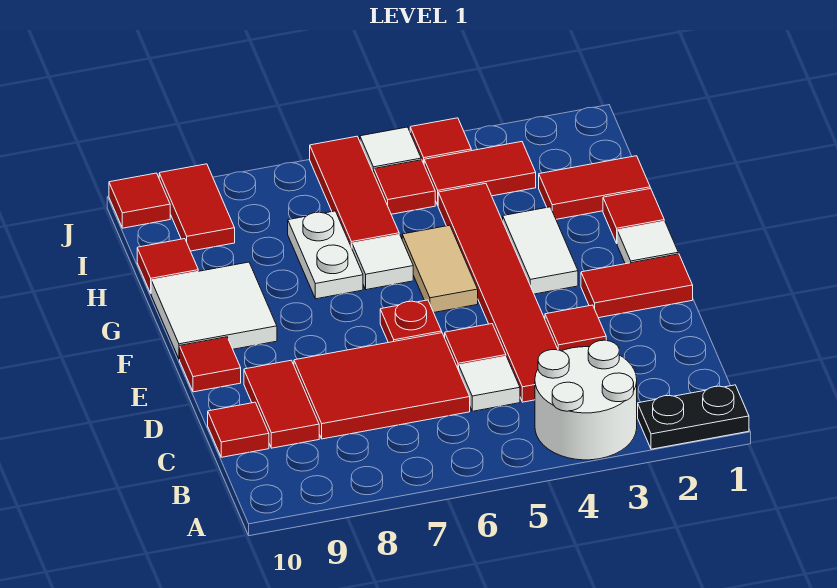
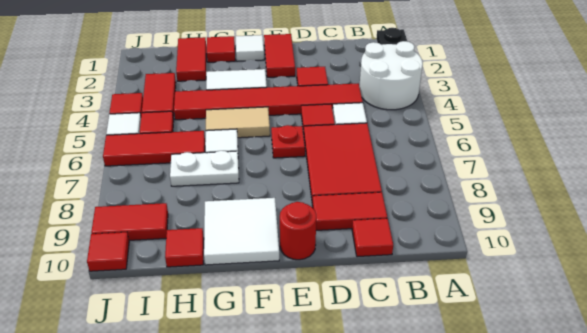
red tile E10 level 1 -> red round brick E10 level 1

